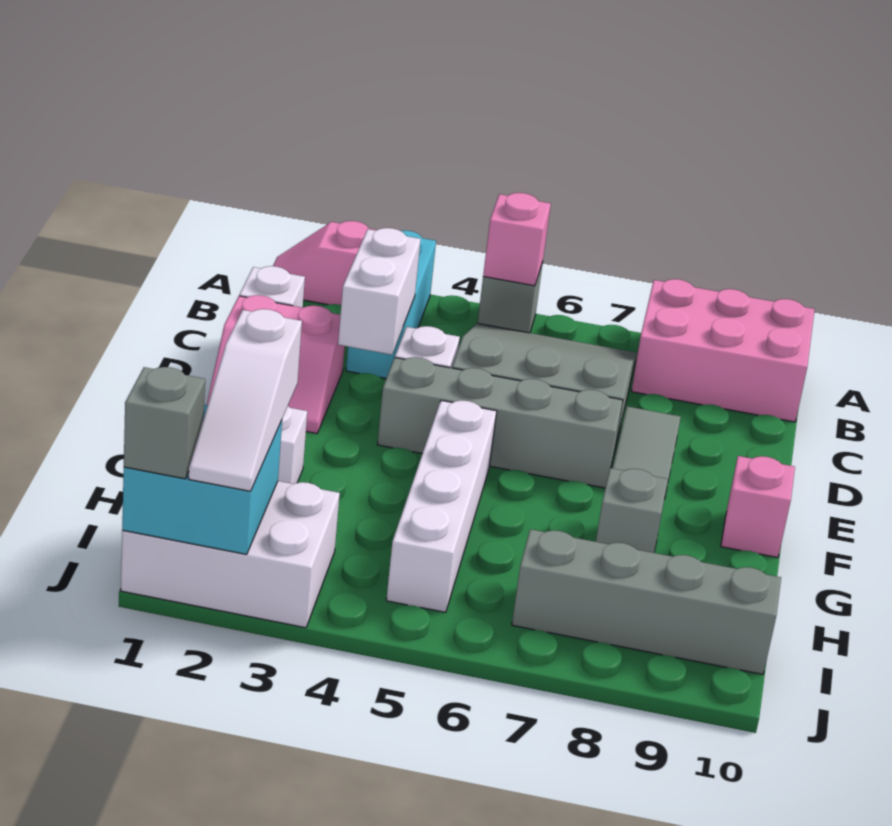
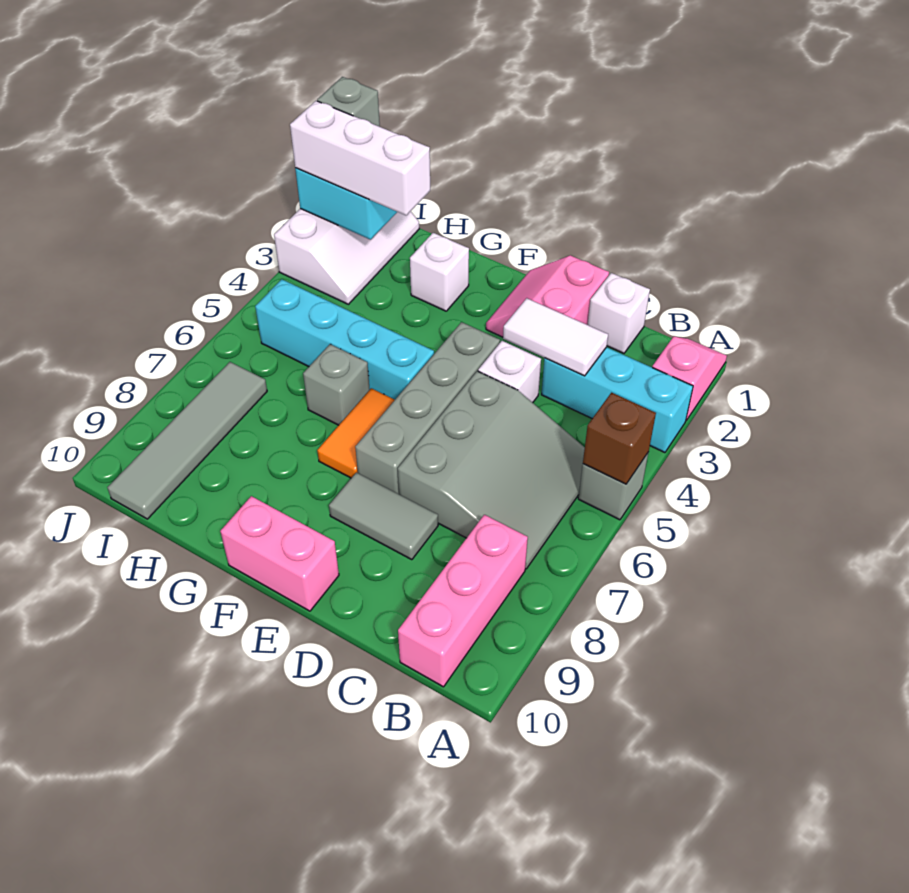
pink brick A5 level 2 -> brown brick A5 level 2
pink brick A8:B10 level 1 -> pink brick B8:B10 level 1
white brick C3:D3 level 2 -> white tile C3:D3 level 2
white brick F5:I5 level 1 -> cyan brick F5:I5 level 1
none -> orange tile F6:F7 level 1
pink brick F10 level 1 -> pink brick E10:F10 level 1
grey brick G8 level 1 -> grey brick G6 level 1
white slope H2:J2 level 3 top H -> white brick H2:J2 level 3
white brick I1:J3 level 1 -> white slope I1:J3 level 1 top J
grey brick I7:I10 level 1 -> grey tile I7:I10 level 1

